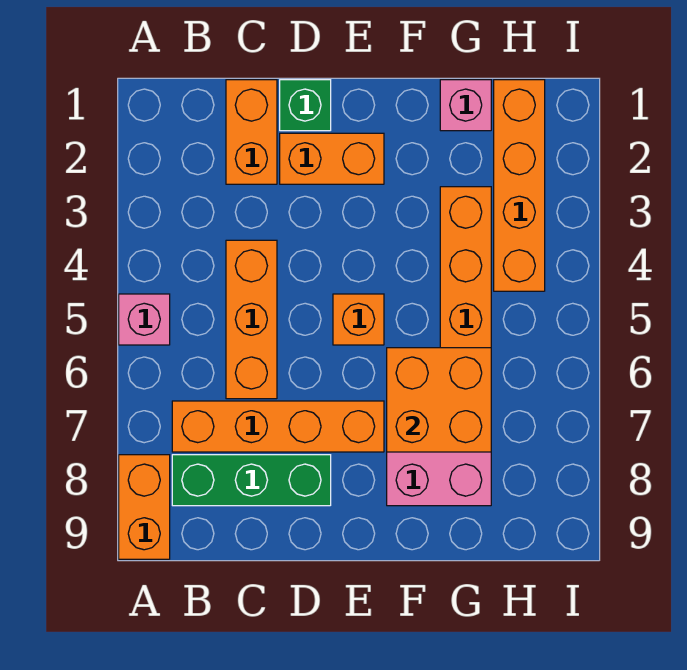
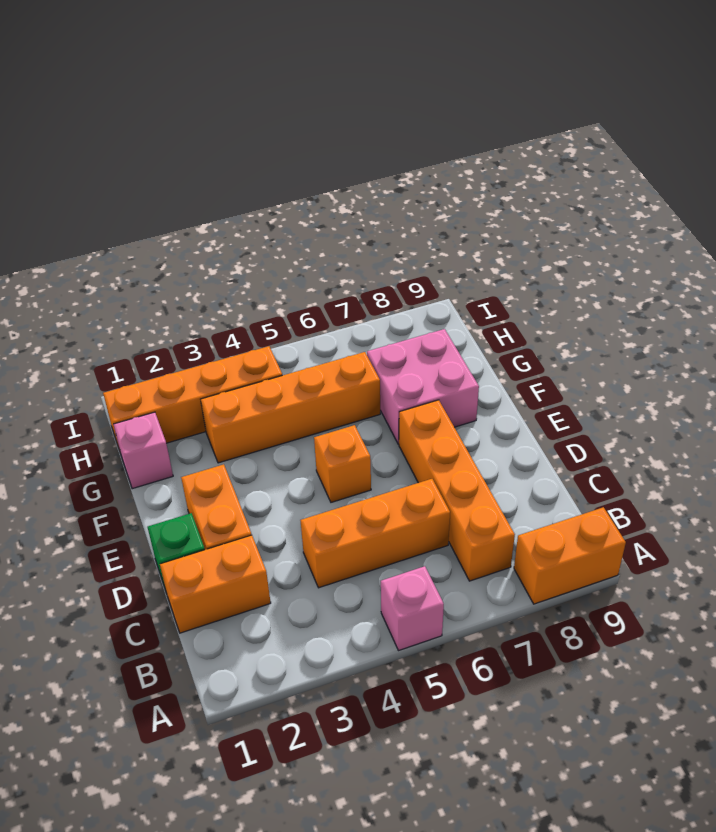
green brick B8:D8 level 1 -> none
orange brick F6:G7 level 2 -> none

